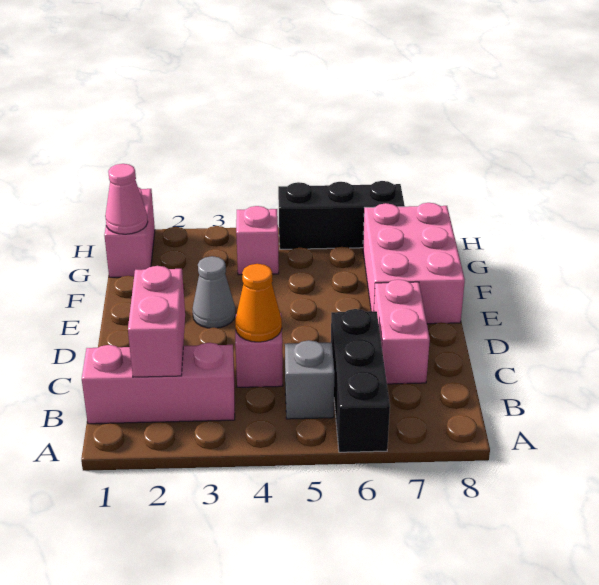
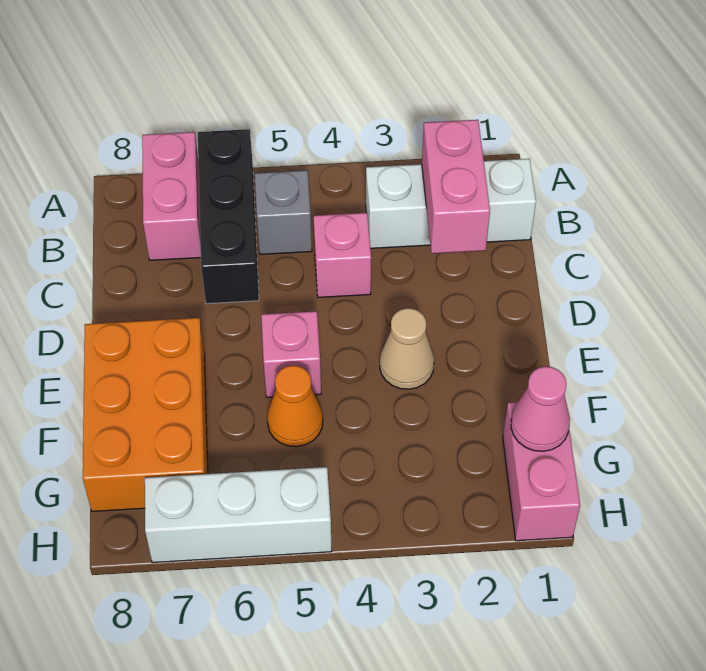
pink brick B1:B3 level 1 -> white brick B1:B3 level 1
orange cone C4 level 2 -> orange cone F5 level 1
pink brick C7:D7 level 1 -> pink brick A7:B7 level 1
grey cone E3 level 1 -> tan cone E3 level 1
pink brick E7:G8 level 1 -> orange brick E7:G8 level 1
pink brick G4 level 1 -> pink brick E5 level 1
black brick H5:H7 level 1 -> white brick H5:H7 level 1

